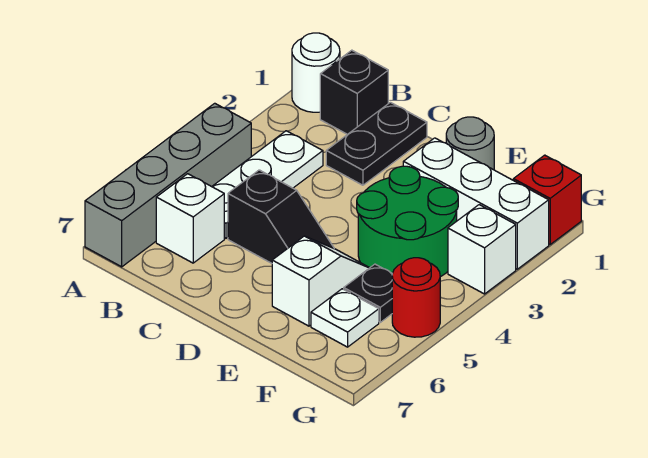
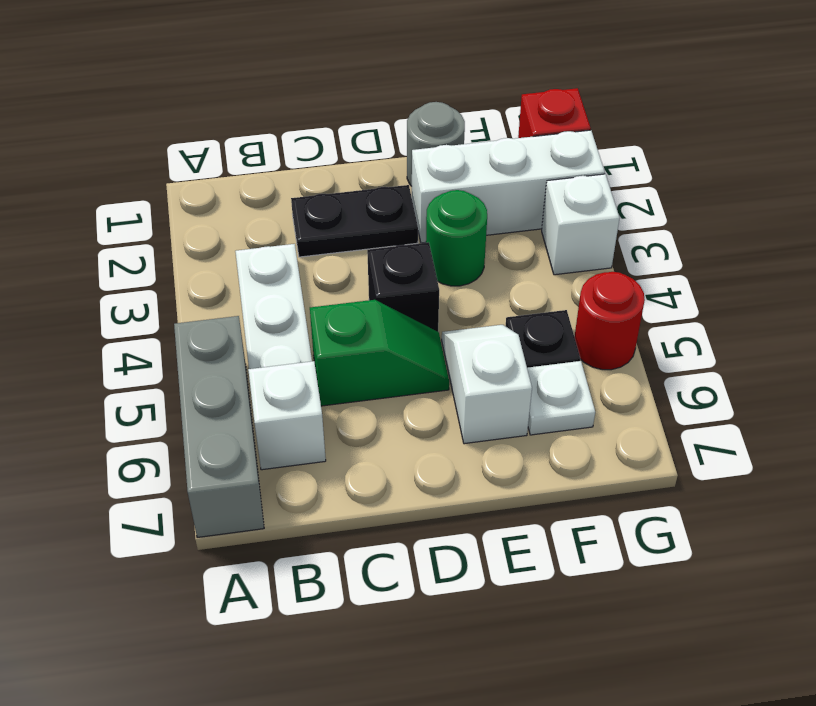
white round brick A1 level 1 -> none
grey brick A4:A7 level 1 -> grey brick A5:A7 level 1
black brick B1 level 1 -> black brick D4 level 1
black plate C1:C2 level 1 -> black plate C2:D2 level 1
black slope C5:D5 level 1 top C -> green slope C5:D5 level 1 top C
green round brick E3:F4 level 1 -> green round brick E3 level 1

